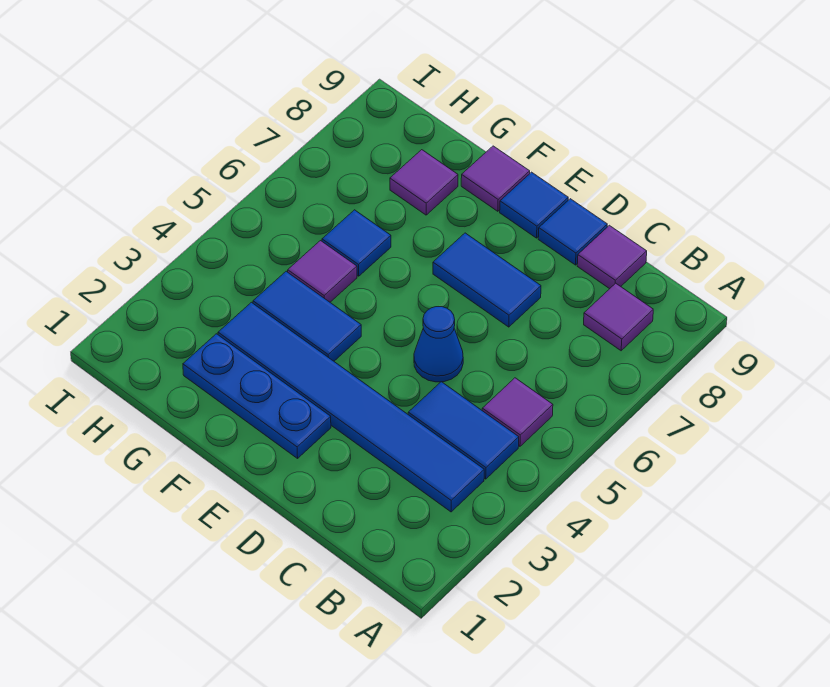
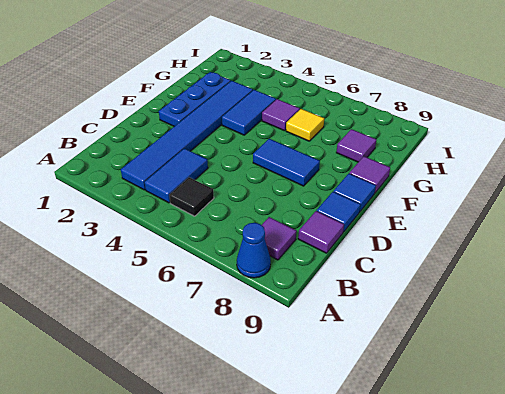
purple tile B5 level 1 -> black tile B5 level 1
blue cone D5 level 1 -> blue cone A8 level 1
blue tile D7:E7 level 1 -> blue tile E6:E7 level 1
blue tile G6 level 1 -> yellow tile G6 level 1

